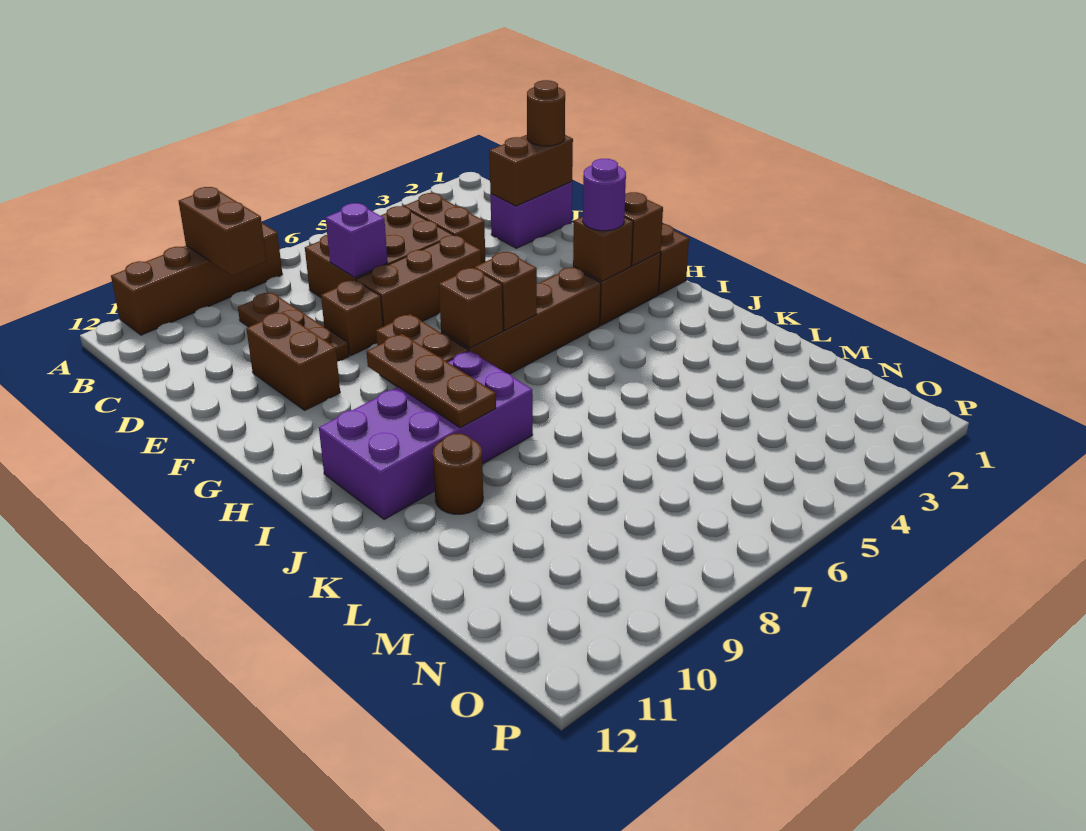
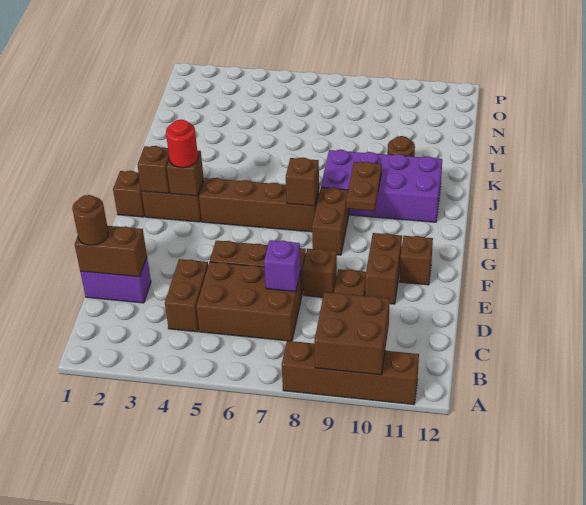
brown brick A9:B9 level 2 -> brown brick A9:B10 level 2
purple round brick H3 level 3 -> red round brick H3 level 3
brown brick H6 level 2 -> brown brick F11 level 1
brown plate H9:J9 level 2 -> brown plate H9:I9 level 2

